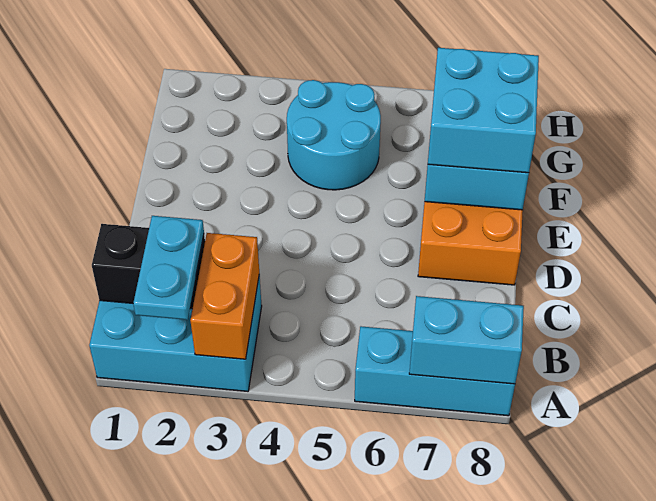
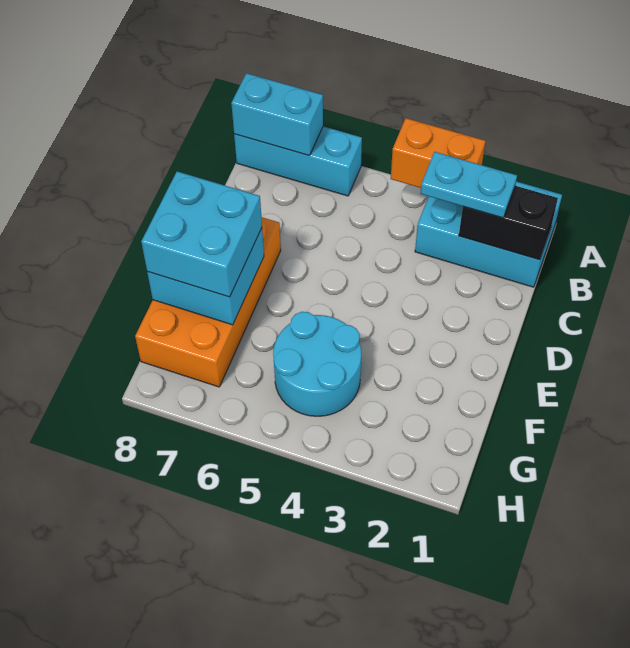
cyan plate A2:B2 level 3 -> cyan plate B2:B3 level 3
orange brick A3:B3 level 2 -> orange brick A3:A4 level 2

